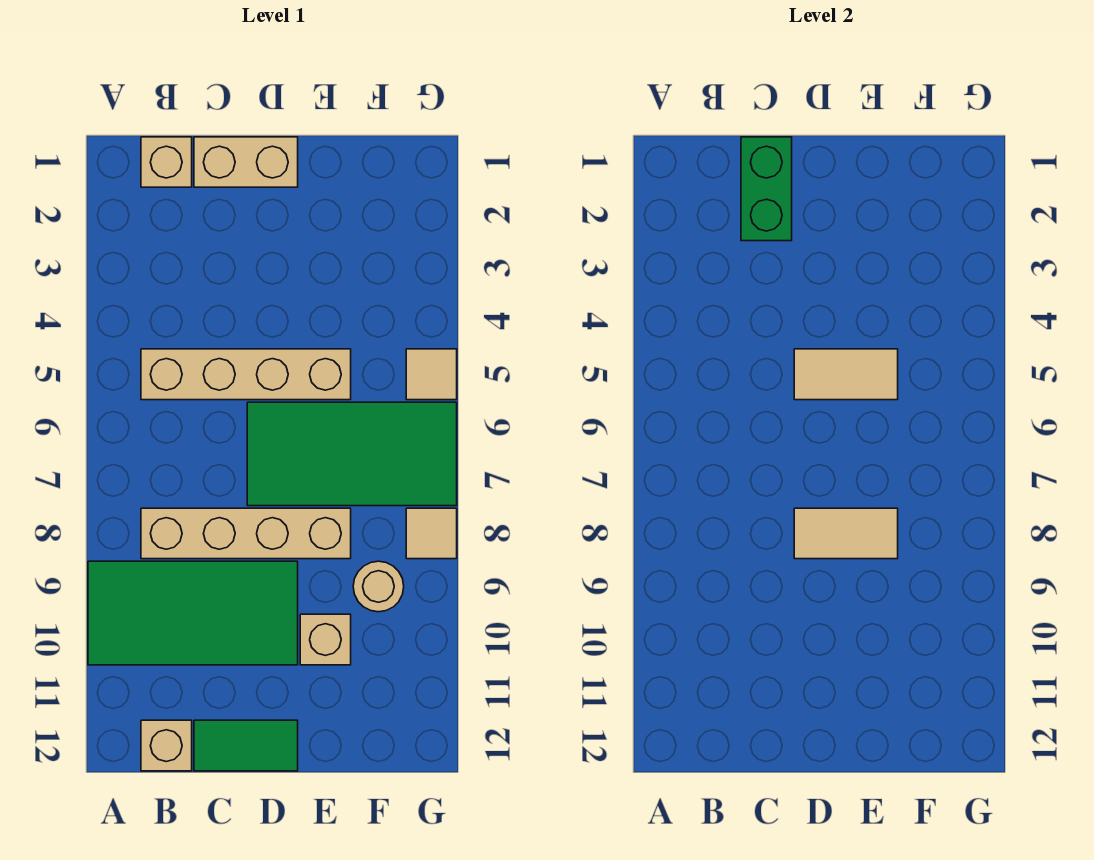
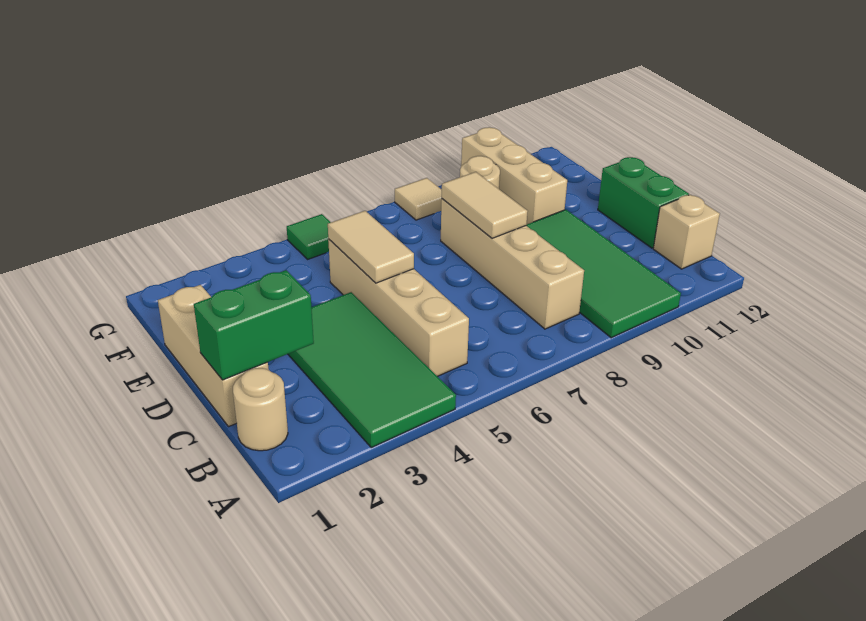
tan brick B1 level 1 -> tan round brick B1 level 1
tan brick C1:D1 level 1 -> tan brick C1:E1 level 1
green tile C12:D12 level 1 -> green brick C12:D12 level 1
green tile D6:G7 level 1 -> green tile A3:D4 level 1
tan brick E10 level 1 -> tan brick E10:G10 level 1
tan tile G5 level 1 -> green tile G5 level 1

